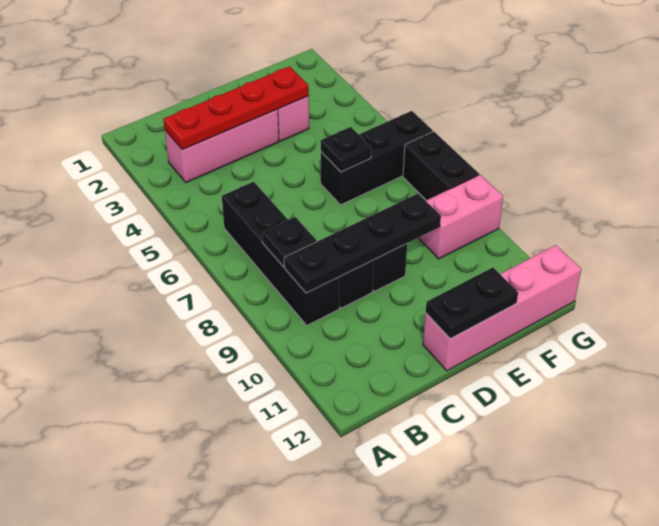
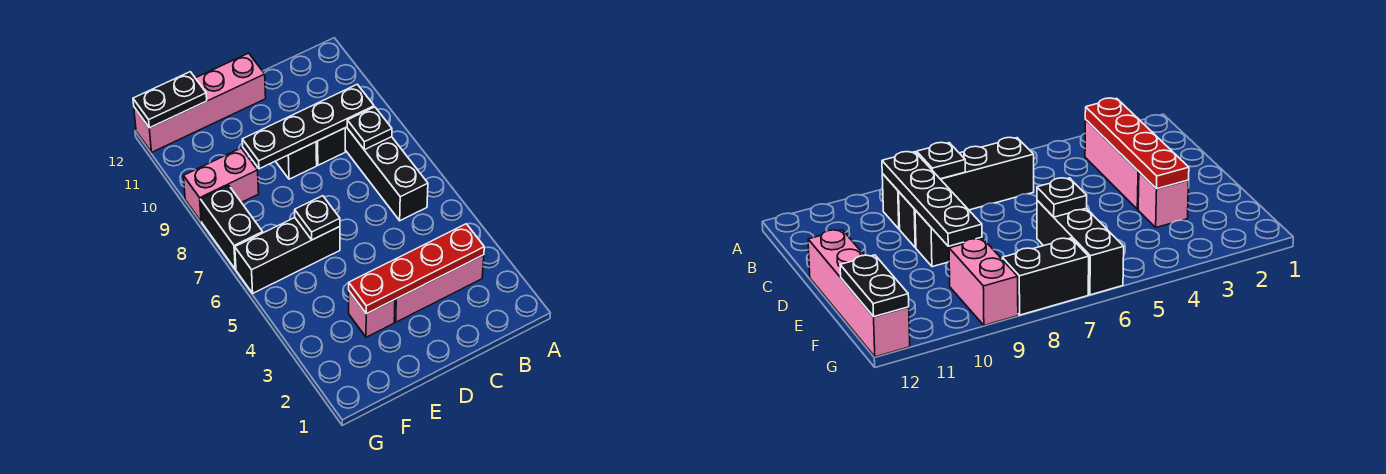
black plate D12:E12 level 2 -> black plate F12:G12 level 2

